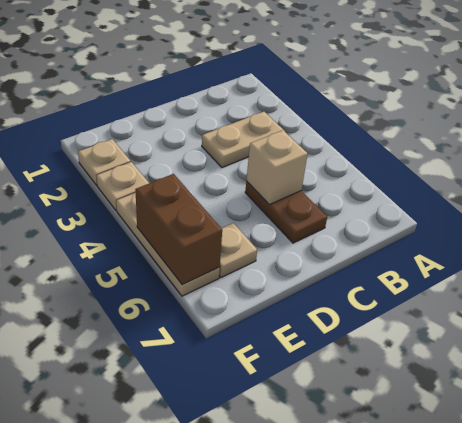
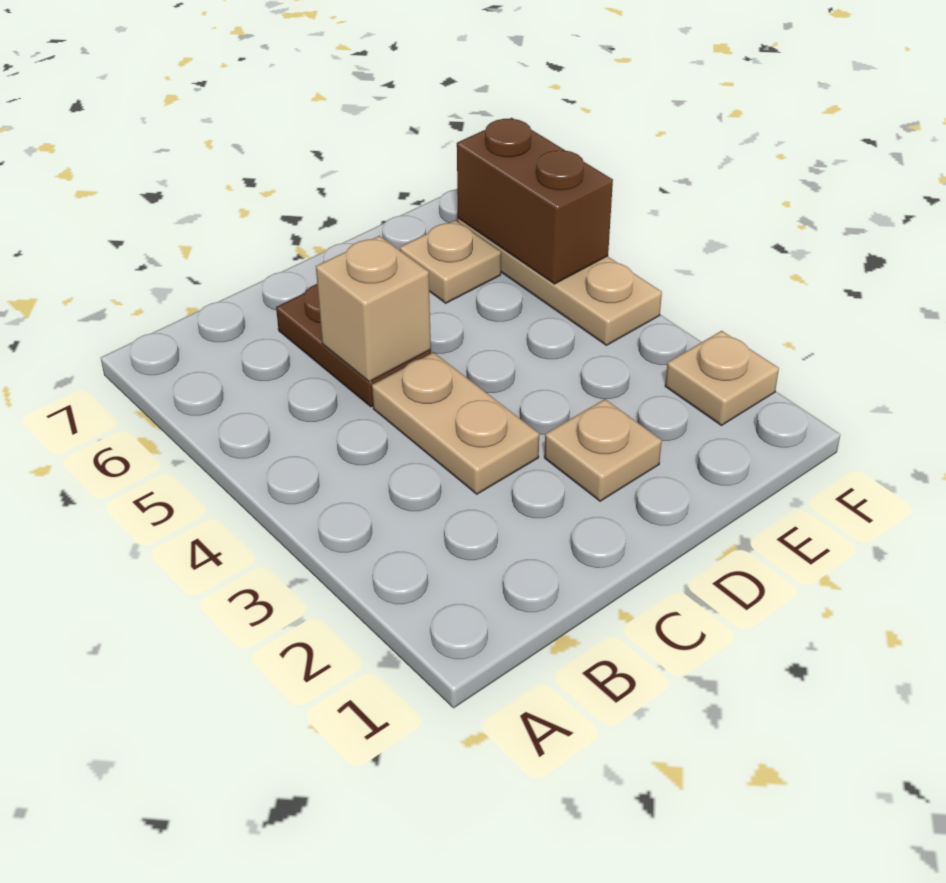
tan plate B3:C3 level 1 -> tan plate C3:C4 level 1
tan plate F3 level 1 -> tan plate D2 level 1

